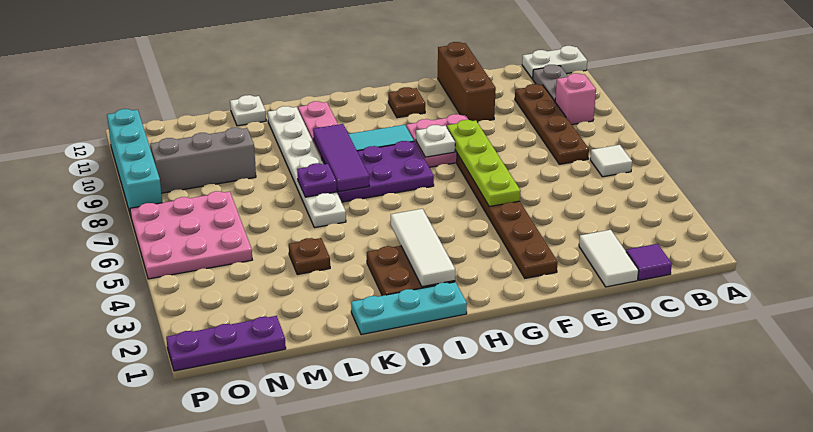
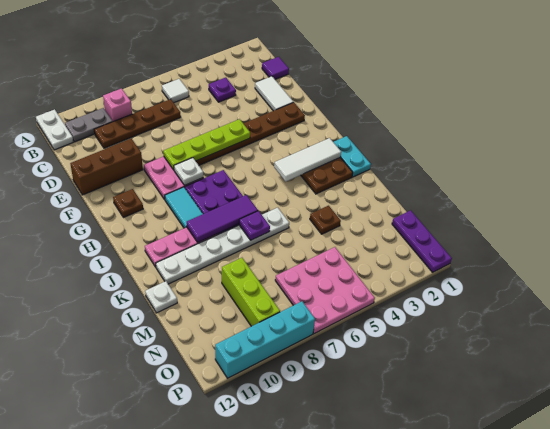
none -> purple plate C4 level 1
white tile D1:D2 level 1 -> white tile D2:E2 level 1
cyan plate I1:K1 level 1 -> cyan plate I1:J1 level 1
grey brick M9:O9 level 1 -> lime brick M9:O9 level 1

